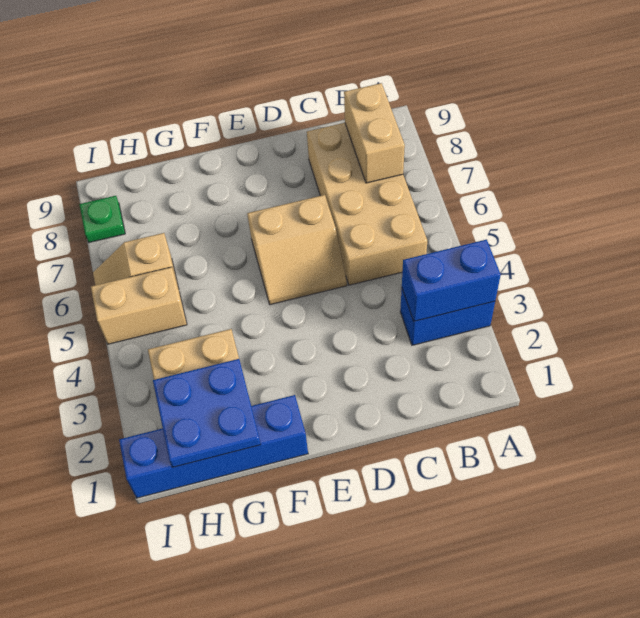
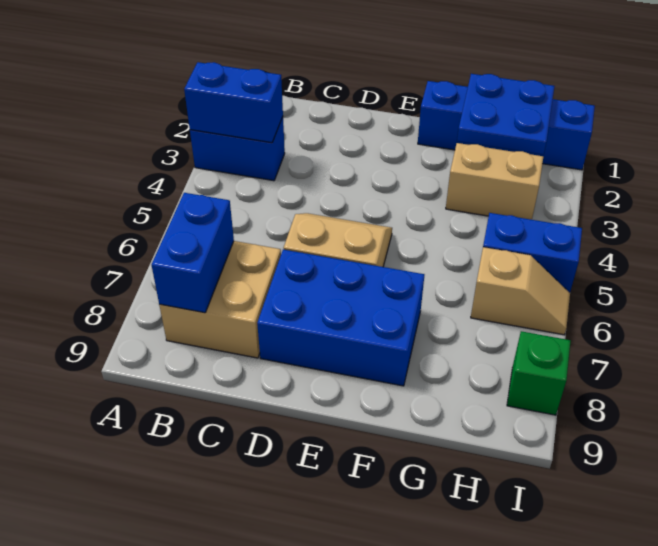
tan brick B5:C8 level 1 -> tan brick B7:C8 level 1
tan brick B7:B8 level 2 -> blue brick B7:B8 level 2
none -> blue brick D7:F8 level 1
tan brick H5:I5 level 1 -> blue brick H5:I5 level 1
green plate I8 level 1 -> green brick I8 level 1

